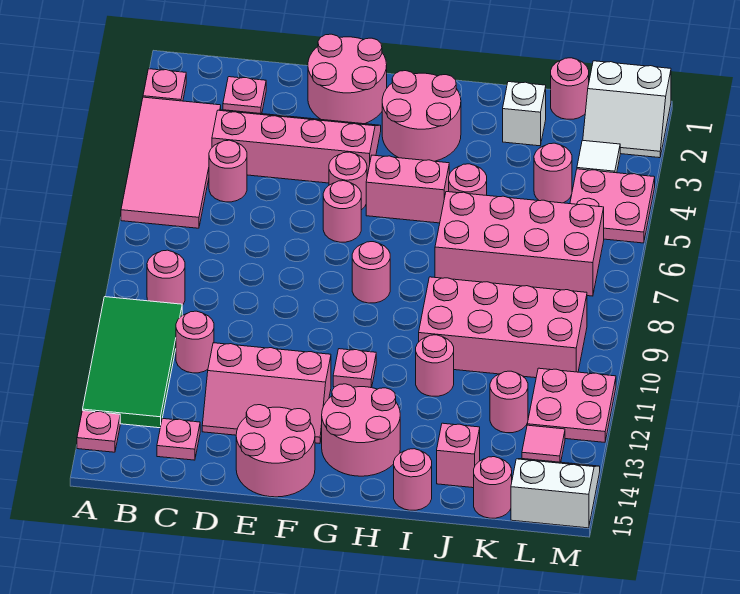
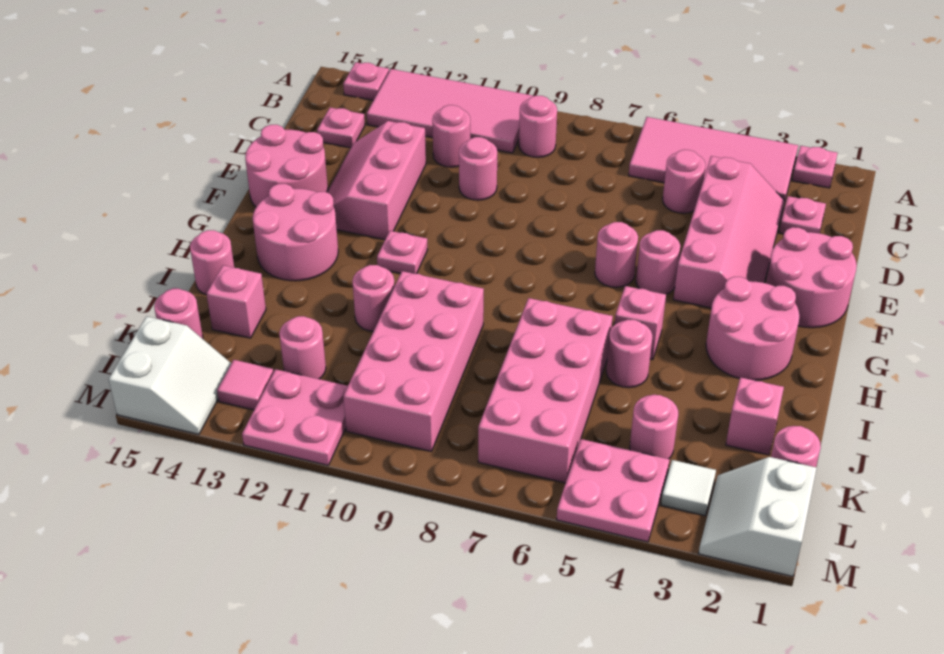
green tile A10:B13 level 1 -> pink tile A10:B13 level 1
pink brick G5:H5 level 1 -> pink brick H5 level 1
pink round brick G8 level 1 -> pink round brick D10 level 1
white brick J2 level 1 -> pink brick J2 level 1

